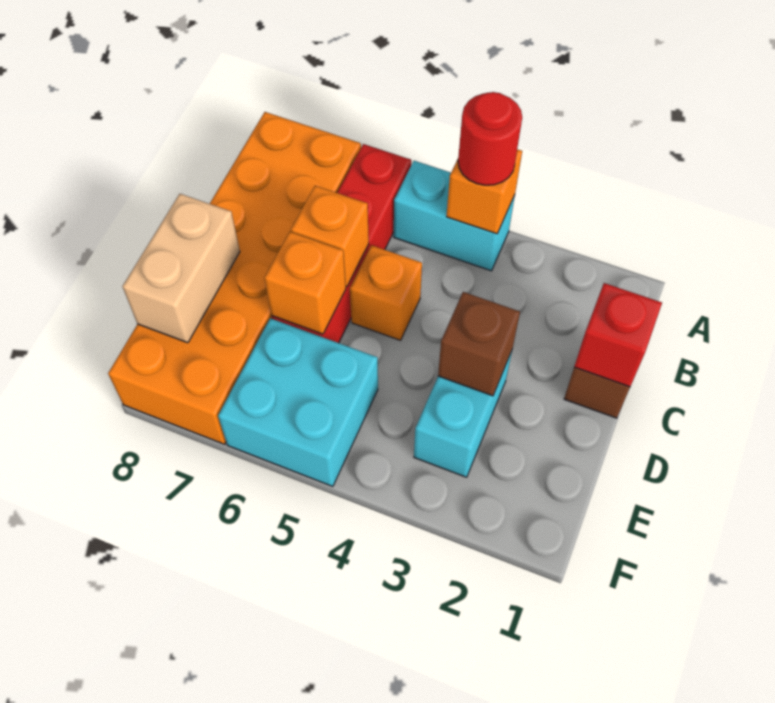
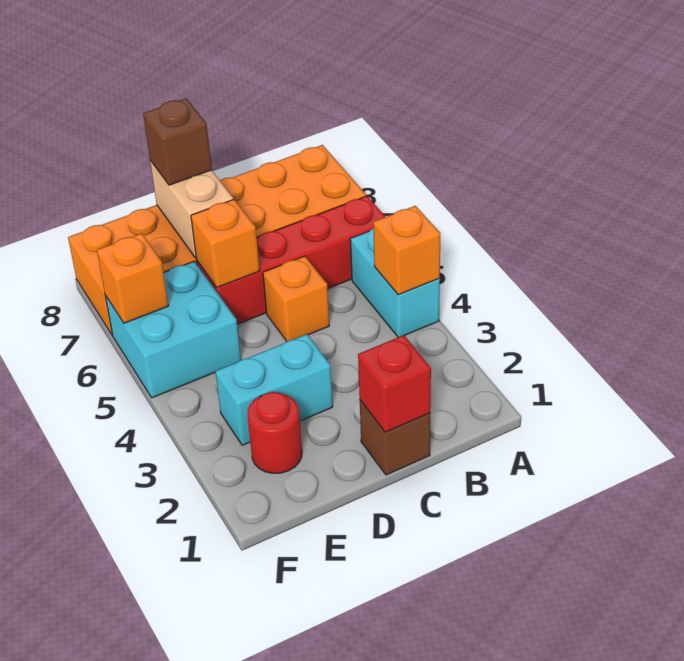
red round brick A4 level 3 -> red round brick E2 level 1
orange brick C6 level 2 -> orange brick F6 level 2
brown brick D3 level 2 -> brown brick D8 level 3
tan brick D8:E8 level 2 -> tan brick D7:D8 level 2

